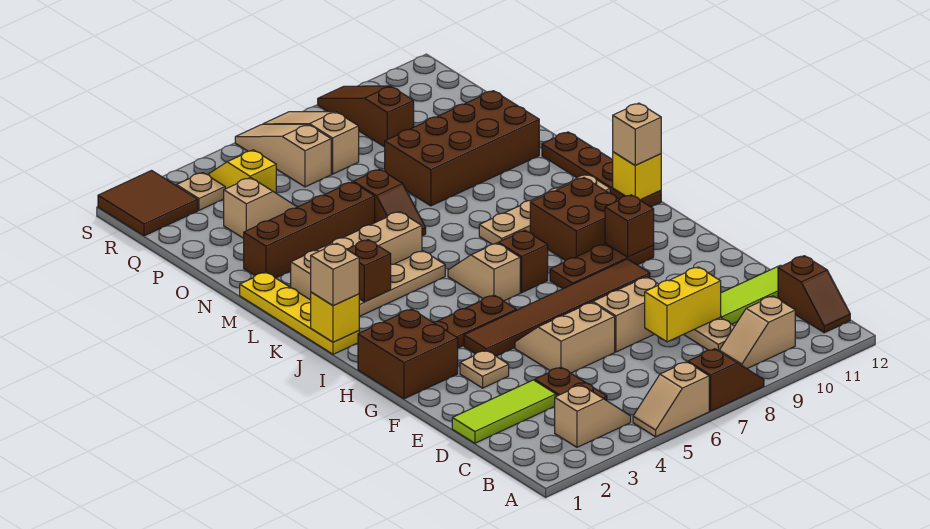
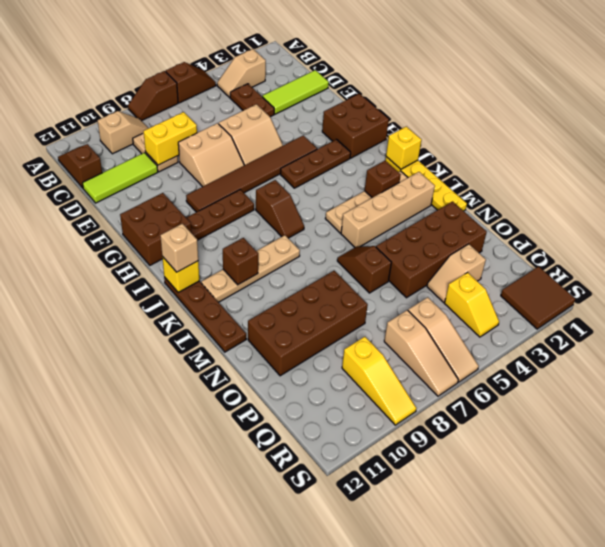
tan slope A5:A6 level 1 top 6 -> brown slope A5:A6 level 1 top 6
tan plate F3 level 1 -> none
brown brick H10 level 2 -> brown brick K10 level 2
tan slope I6:J6 level 1 top I -> none
brown brick I9:J10 level 1 -> brown brick G11:H12 level 1
tan brick J1 level 3 -> none
brown brick N2:N5 level 1 -> brown brick N2:O5 level 1
brown slope Q9:S9 level 1 top Q -> yellow slope Q9:S9 level 1 top Q
tan plate R3 level 1 -> none

